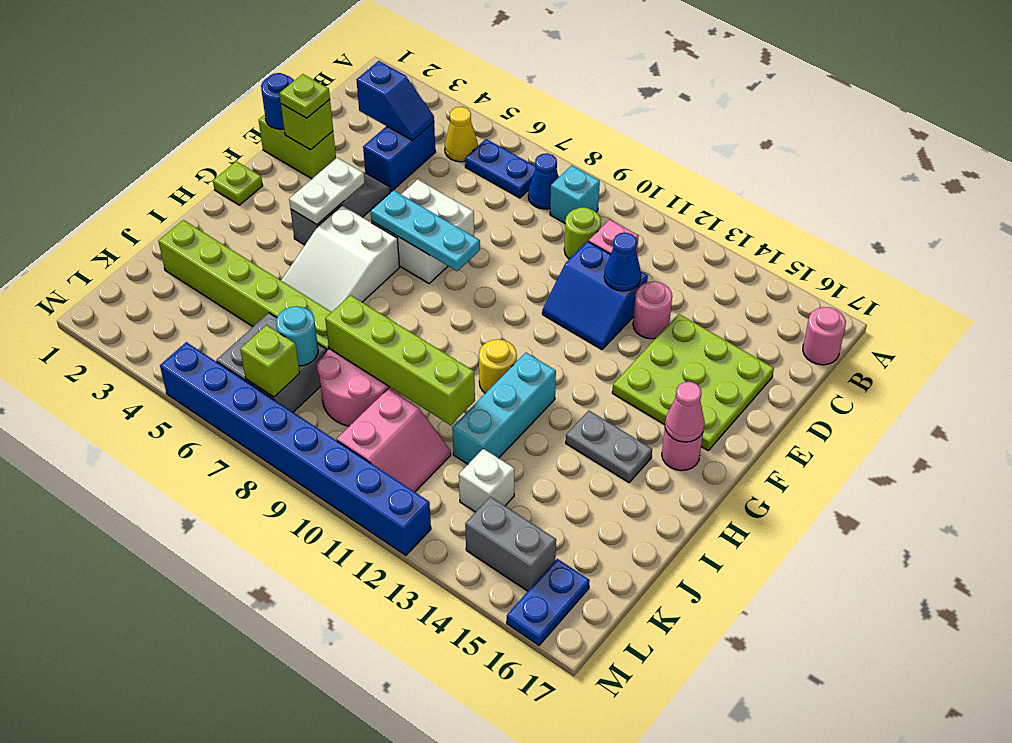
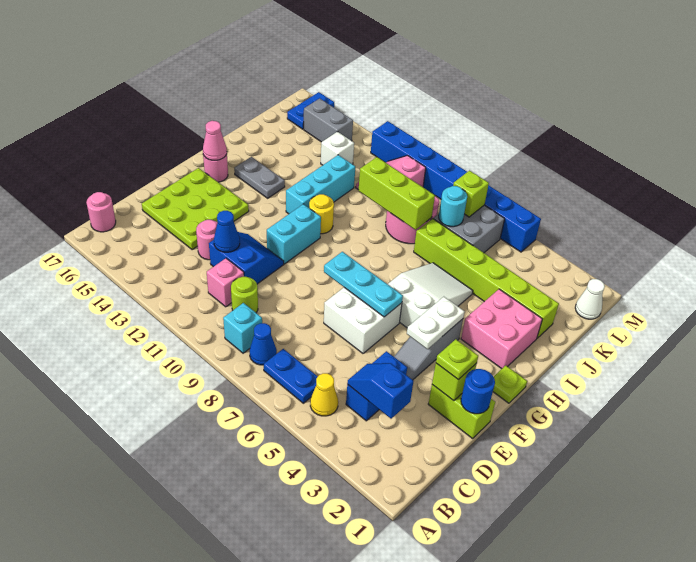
none -> cyan brick F11:G11 level 1
none -> pink brick H2:I3 level 1
lime brick J8:J11 level 2 -> lime brick J8:J10 level 2
none -> white cone L1 level 1

